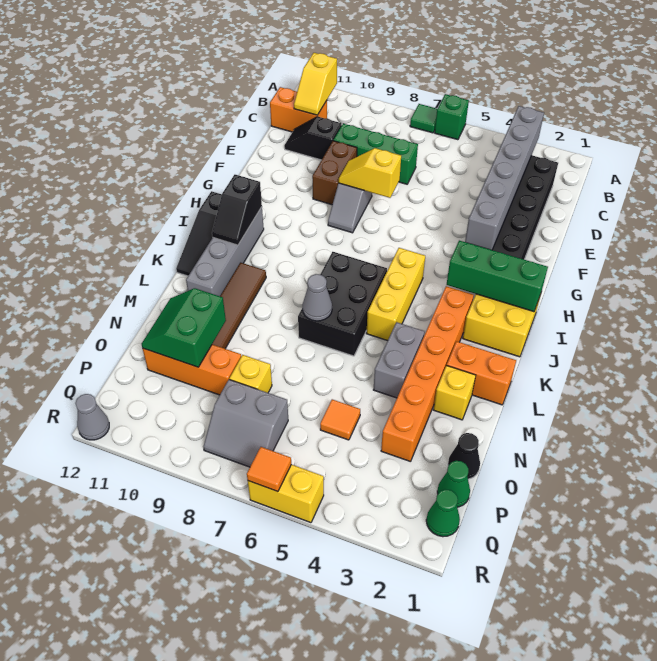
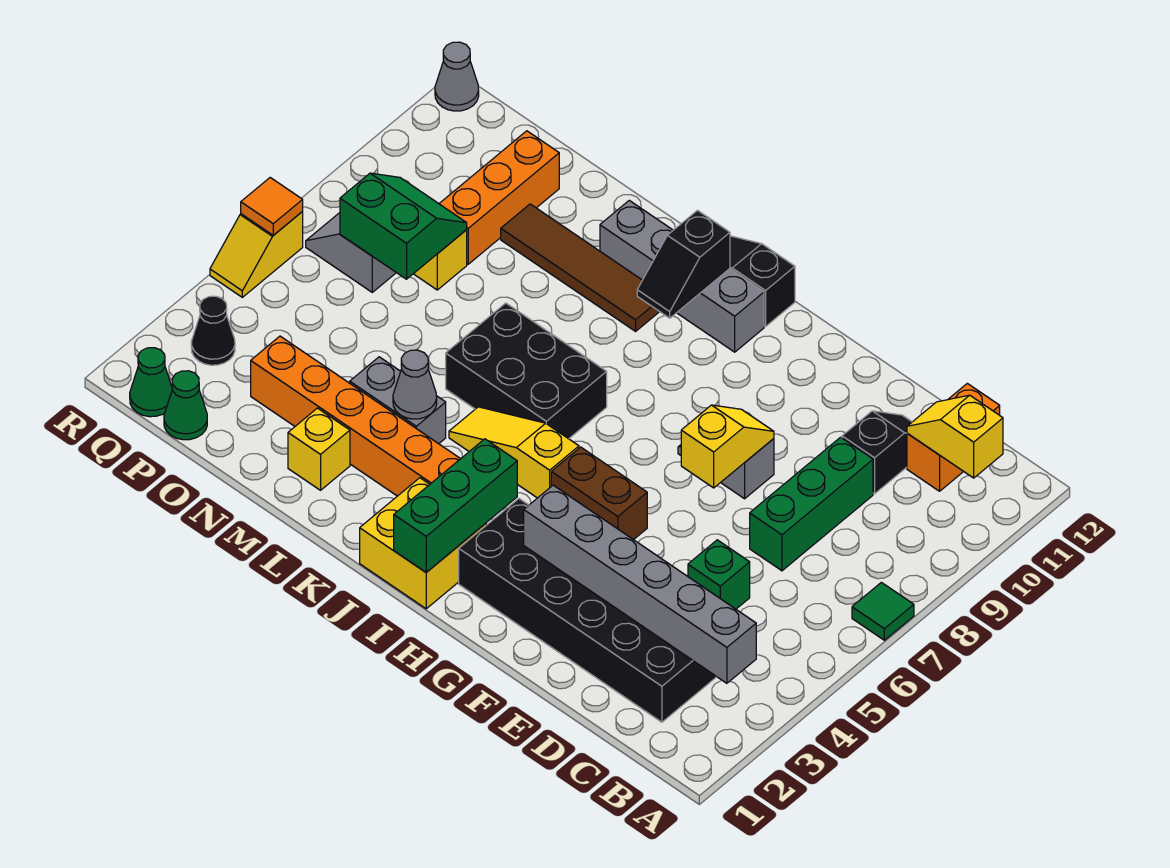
green brick A6 level 1 -> green brick D5 level 1
brown brick E9:F9 level 1 -> brown brick G5:H5 level 1
yellow brick I5:K5 level 1 -> yellow slope I5:K5 level 1 top I
black slope I11:J11 level 2 top I -> black slope J10:J11 level 2 top 11
orange brick L1:L2 level 1 -> none
grey cone L7 level 2 -> grey cone L4 level 2
green slope N10:O11 level 2 top 10 -> green slope O7:P8 level 2 top 7
black cone O1 level 1 -> black cone Q3 level 1
orange tile O5 level 1 -> none
yellow brick R5:R6 level 1 -> yellow slope R5:R6 level 1 top 6

